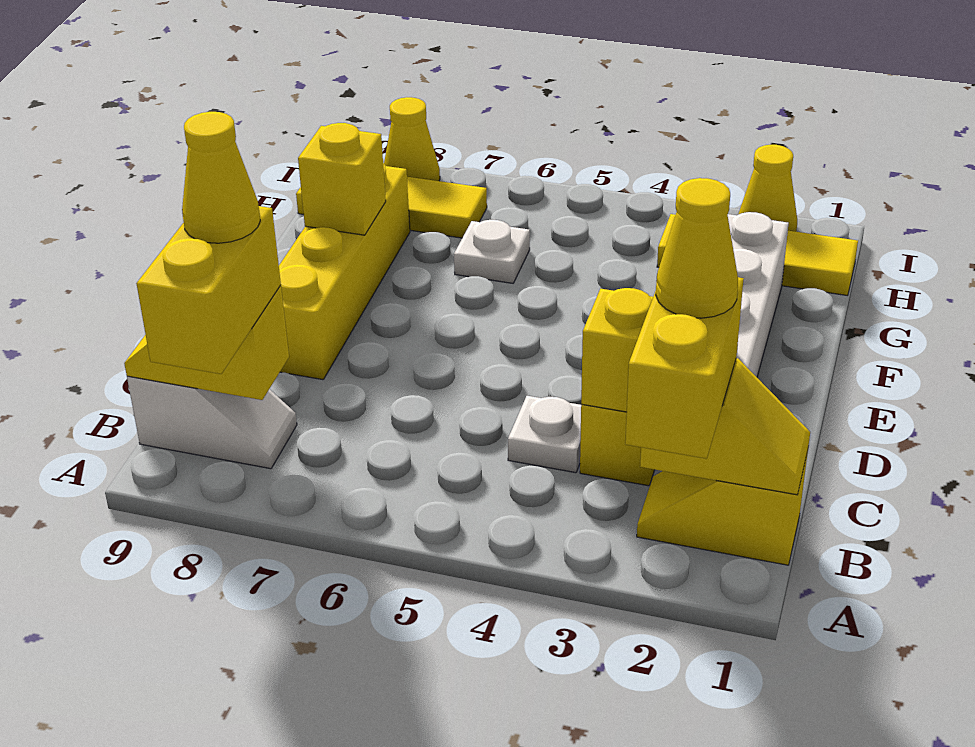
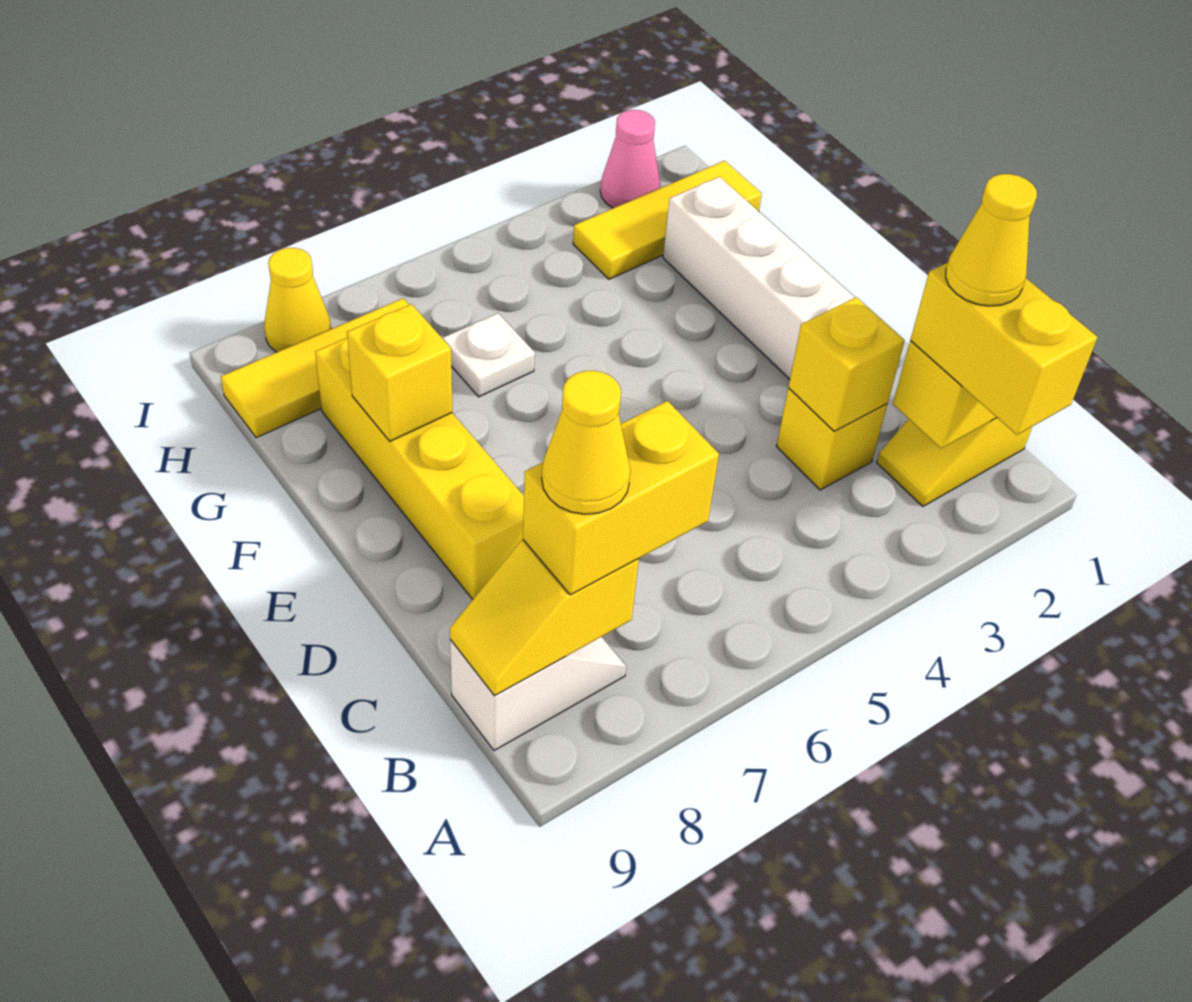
yellow brick A8:B8 level 3 -> yellow brick B7:B8 level 3
white plate C4 level 1 -> none
yellow cone I2 level 1 -> pink cone I2 level 1

